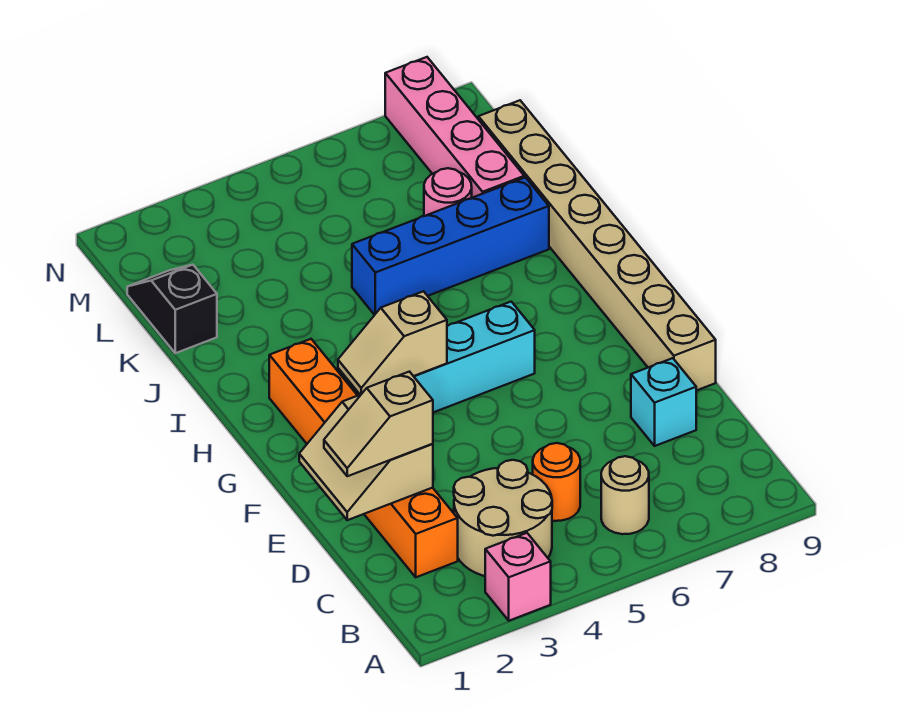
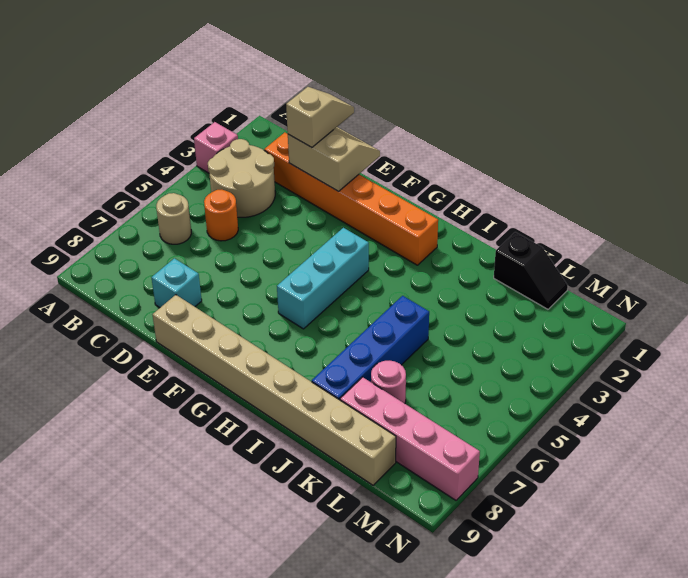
tan slope G3:G4 level 2 top 4 -> none

